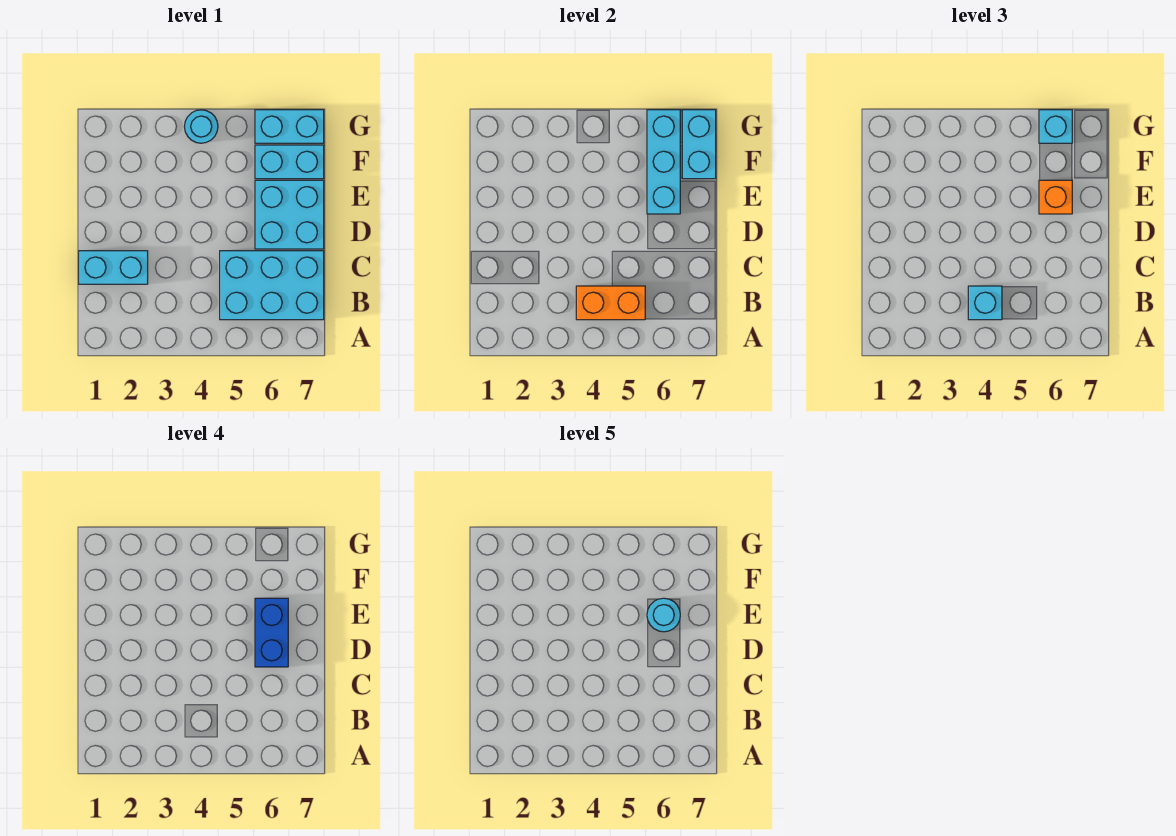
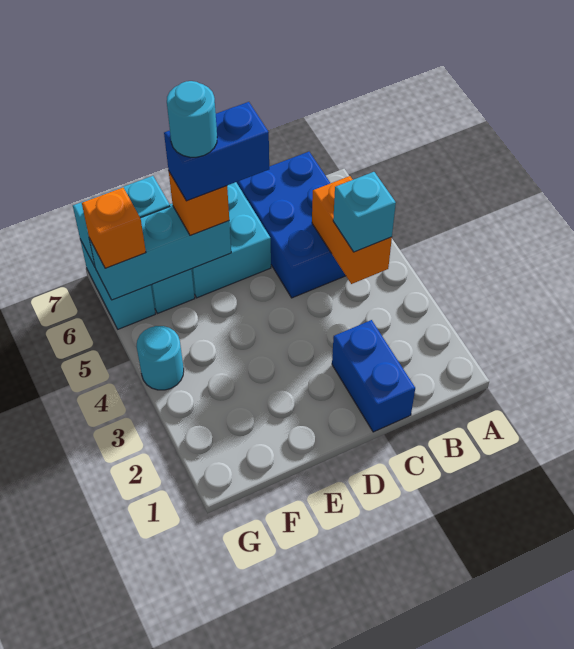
cyan brick B5:C7 level 1 -> blue brick B5:C7 level 1
cyan brick C1:C2 level 1 -> blue brick C1:C2 level 1
cyan brick G6 level 3 -> orange brick G6 level 3

